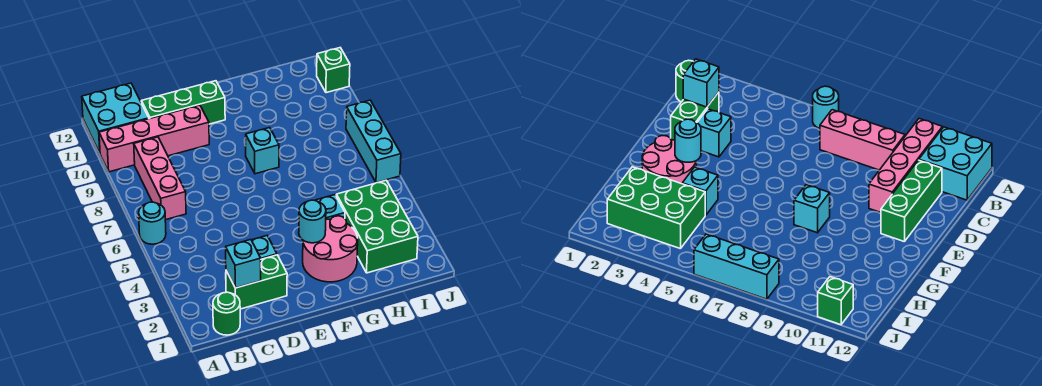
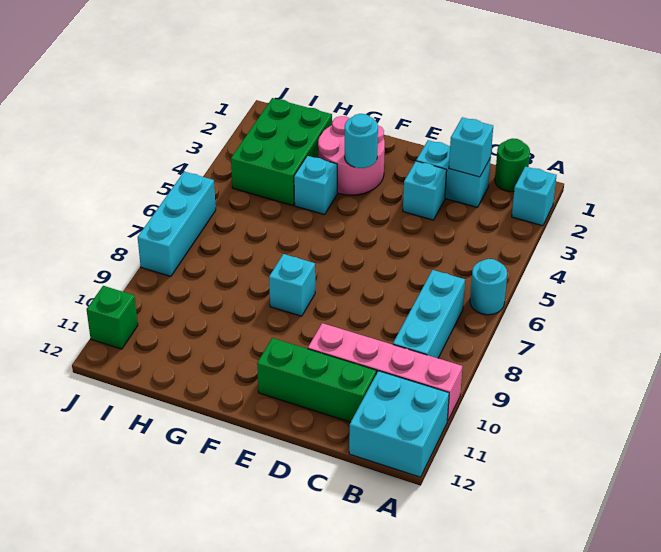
none -> cyan brick A2 level 1
pink brick B7:B9 level 1 -> cyan brick B7:B9 level 1
green brick C2:D2 level 1 -> cyan brick C2:D2 level 1

